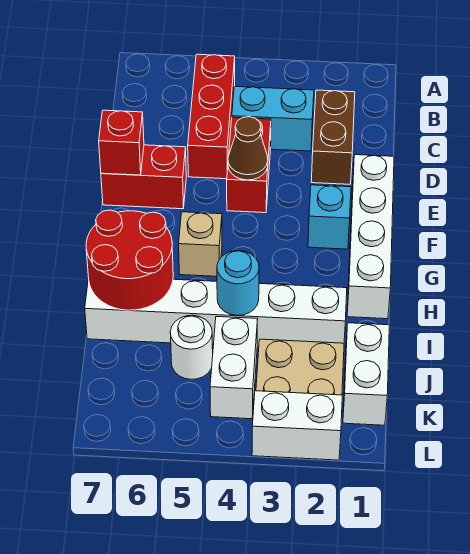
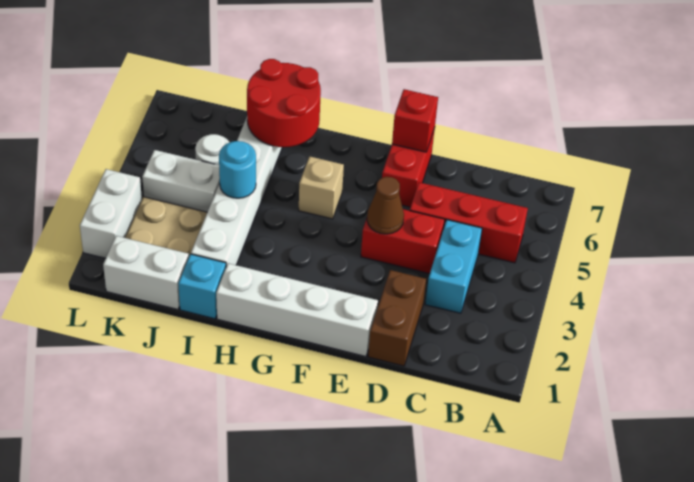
brown brick C2:D2 level 1 -> brown brick D1:D2 level 1
cyan brick F2 level 1 -> cyan brick I1 level 1

